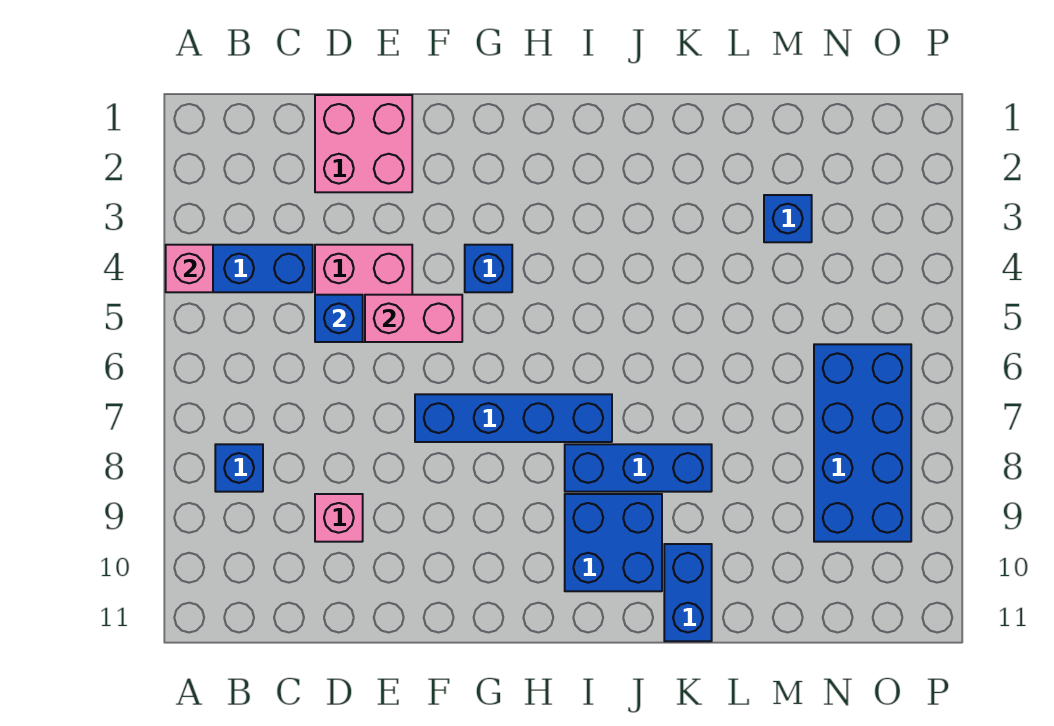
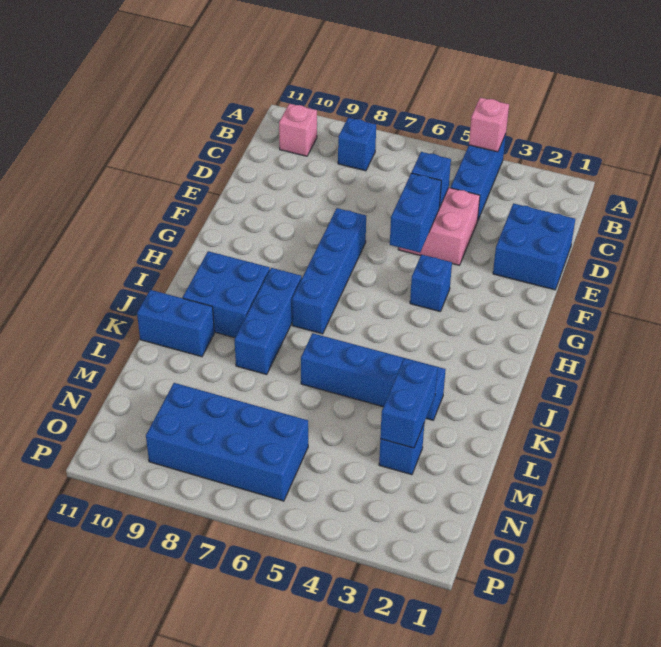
pink brick D1:E2 level 1 -> blue brick D1:E2 level 1
pink brick D9 level 1 -> pink brick B10 level 1
pink brick E5:F5 level 2 -> blue brick E5:F5 level 2
none -> blue brick K3:K6 level 1
none -> blue brick L3:M3 level 2

